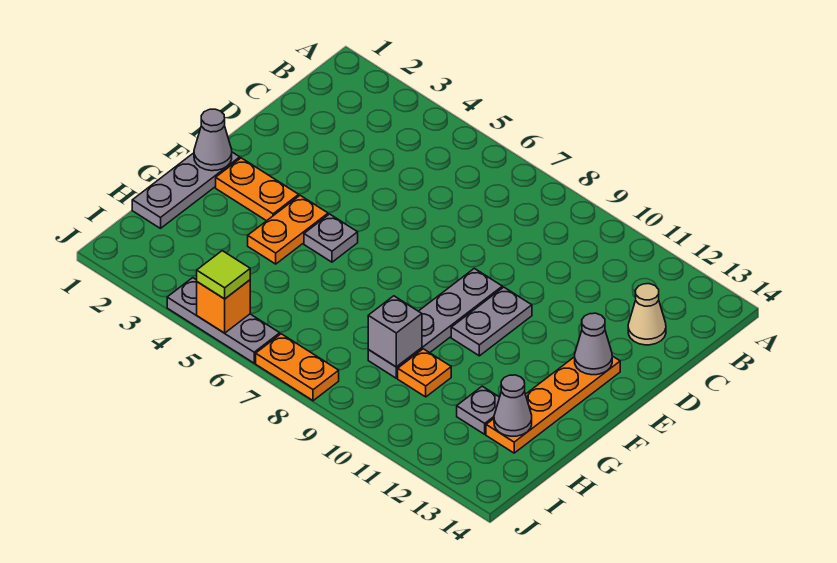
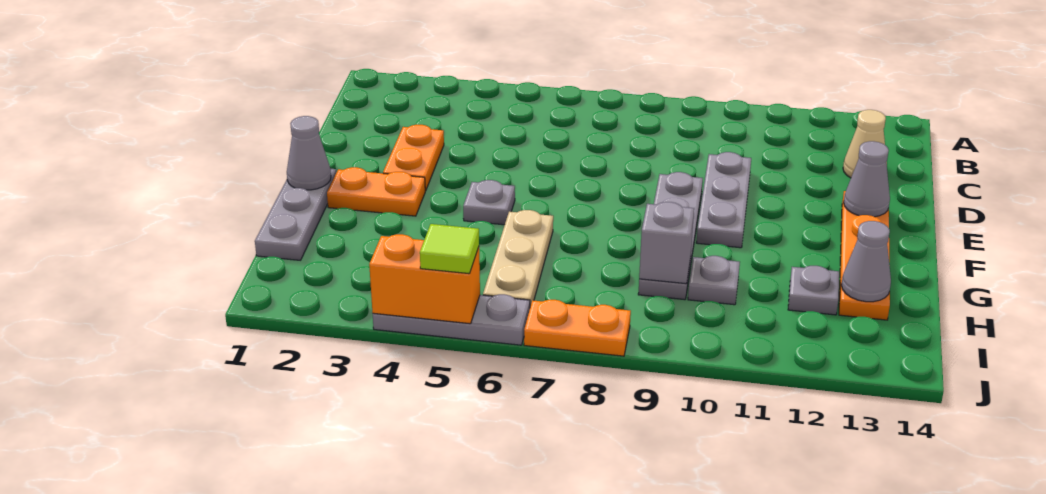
grey plate E10:F10 level 1 -> grey plate D10:F10 level 1
orange plate F4:G4 level 1 -> orange plate D3:E3 level 1
none -> tan plate G6:I6 level 1
orange plate H10 level 1 -> grey plate H10 level 1
orange brick J5 level 2 -> orange brick J4:J5 level 2

